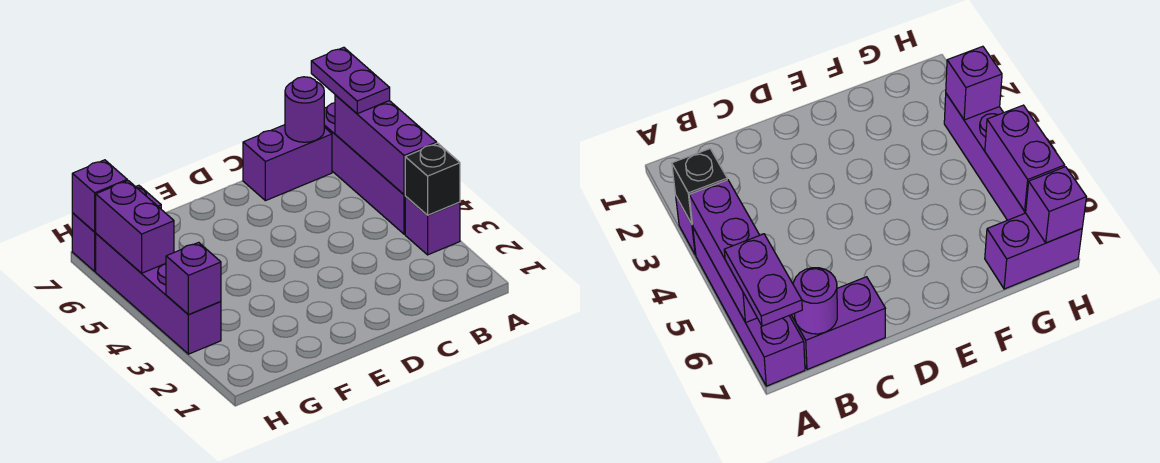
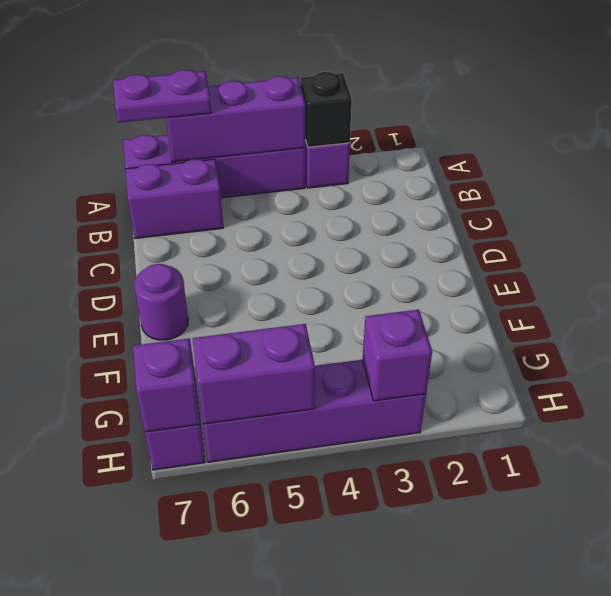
purple brick B7:C7 level 1 -> purple brick B6:B7 level 1
purple round brick B7 level 2 -> purple round brick E7 level 1

